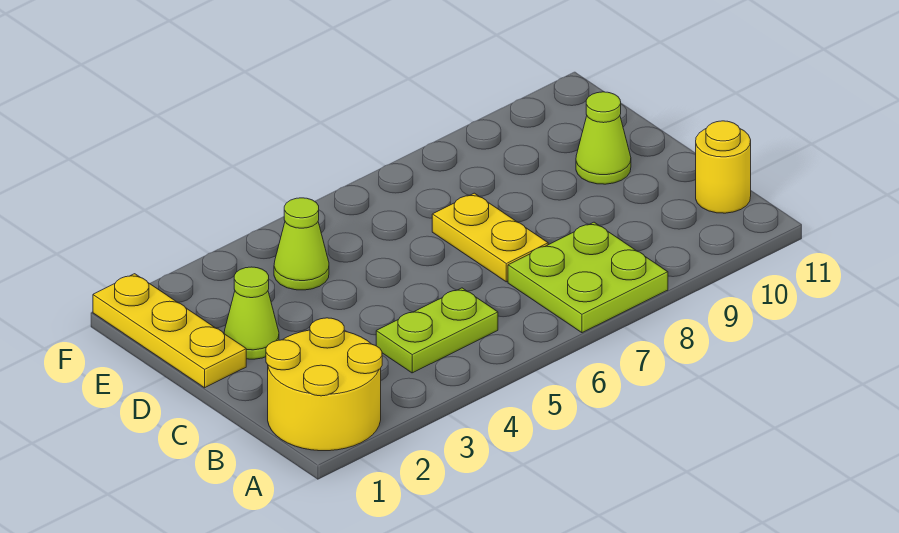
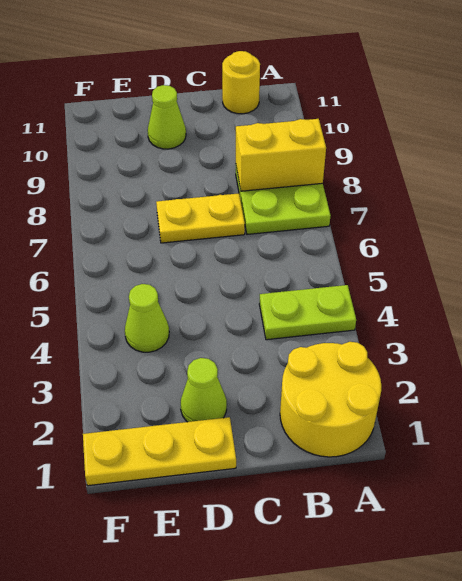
none -> yellow brick A8:B8 level 2
lime plate B4:B5 level 1 -> lime plate A4:B4 level 1

